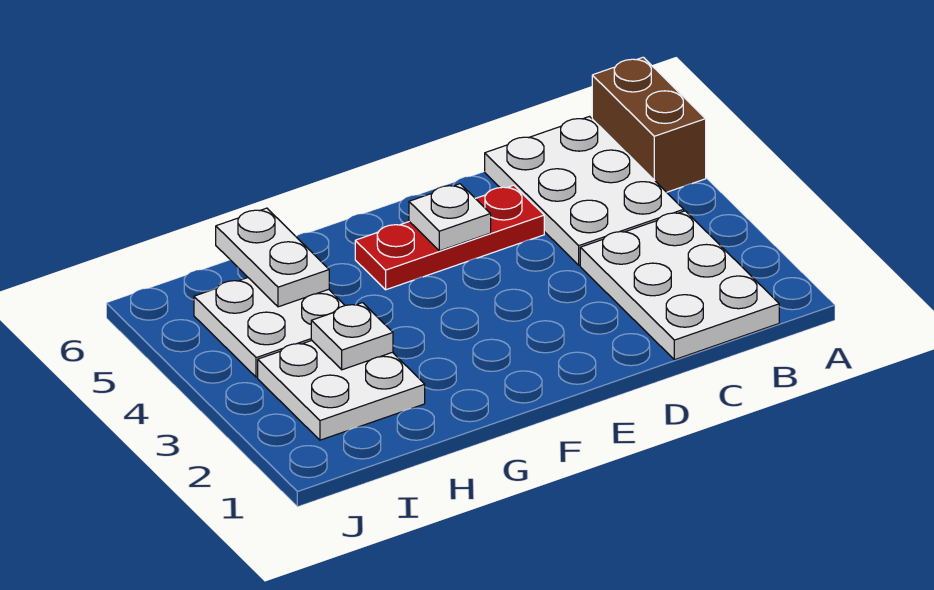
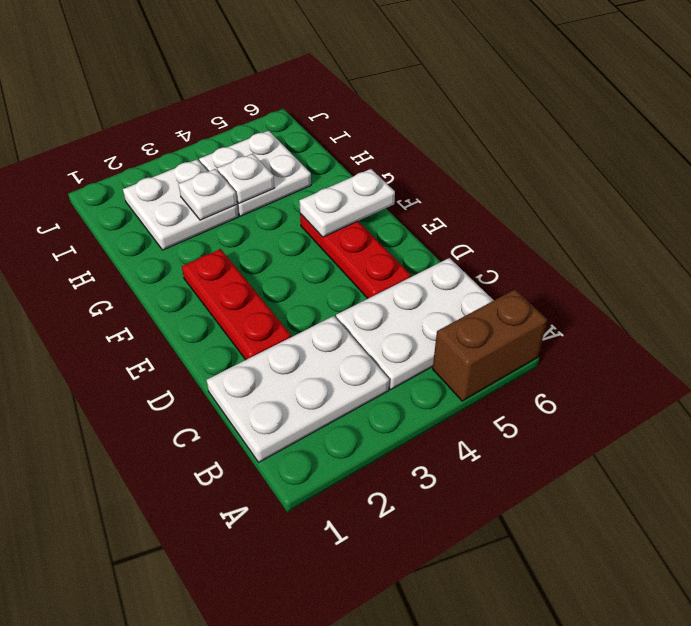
none -> red plate D2:F2 level 1
white plate E5 level 2 -> white plate H4 level 2
white plate H5:H6 level 2 -> white plate F5:F6 level 2

